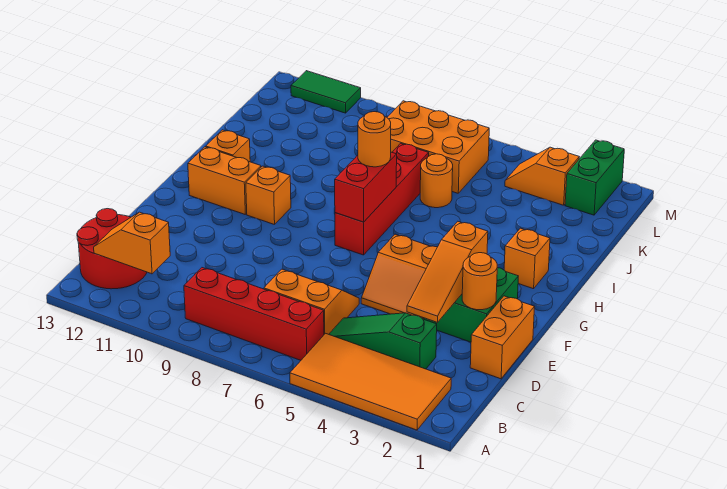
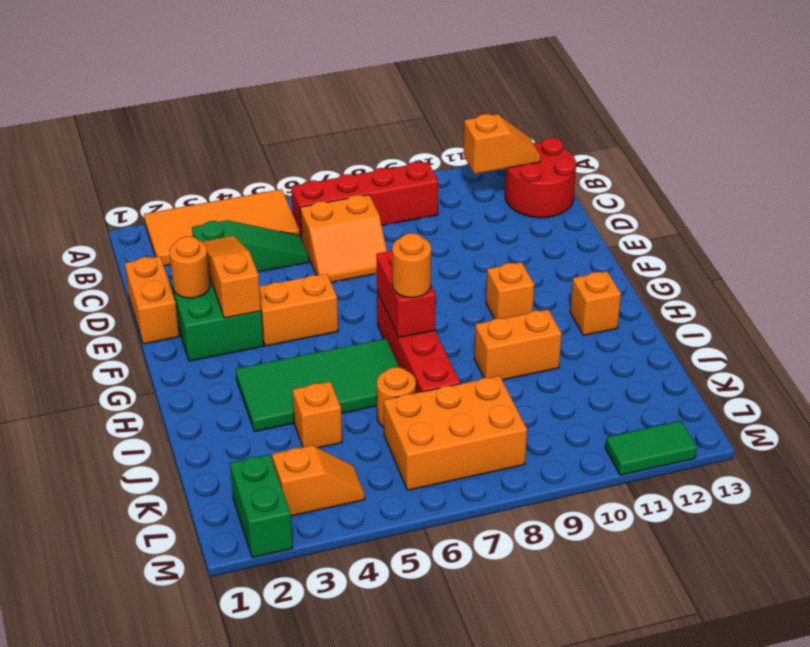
orange brick G11:G12 level 1 -> orange brick I9:I10 level 1
orange brick H2 level 1 -> orange brick J4 level 1
none -> green tile H3:I6 level 1

